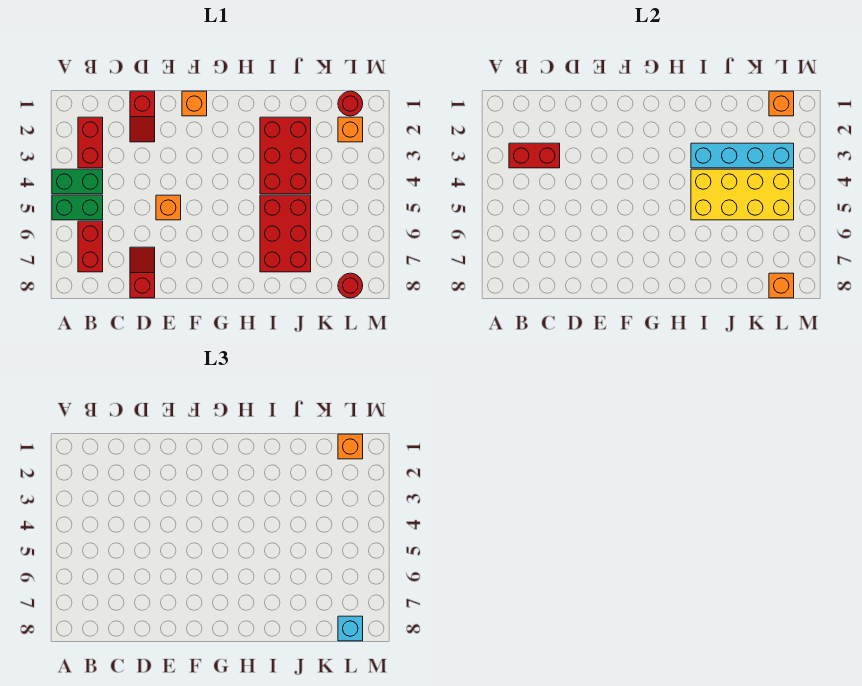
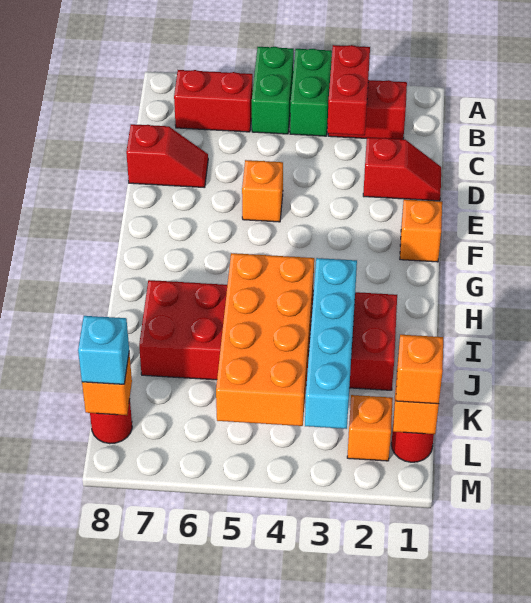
red slope D1:D2 level 1 top 1 -> red slope D1:D2 level 1 top 2
yellow brick I4:L5 level 2 -> orange brick I4:L5 level 2

